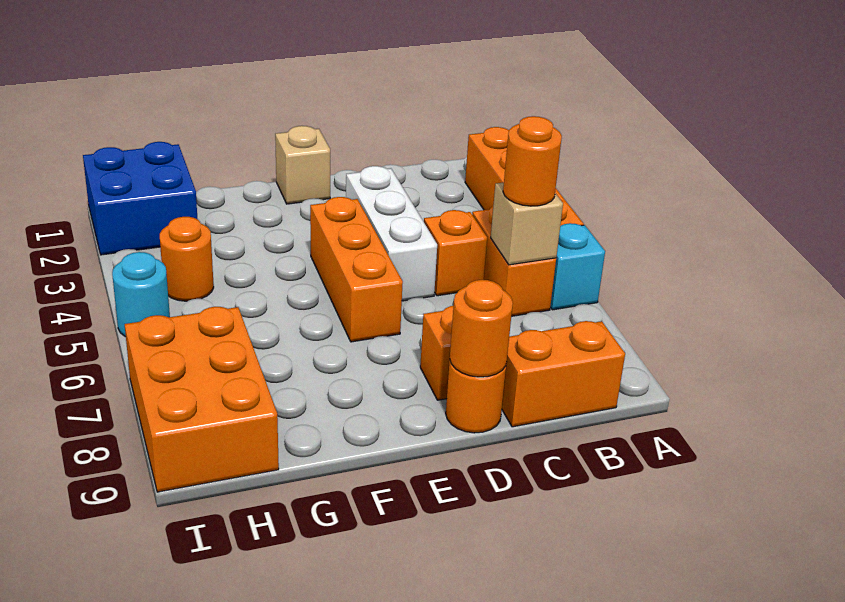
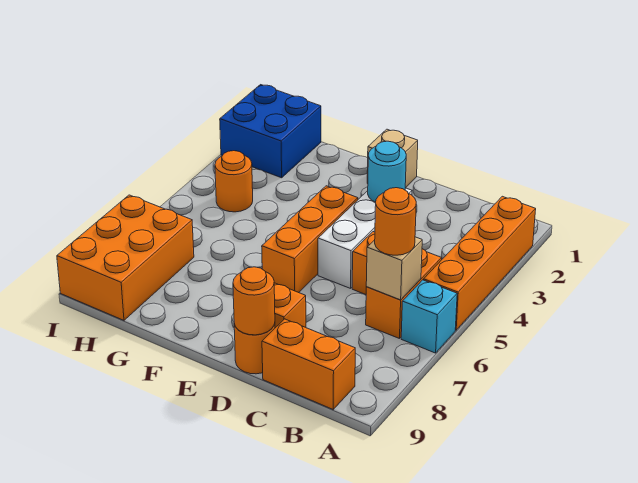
cyan round brick I5 level 1 -> cyan round brick D3 level 2

